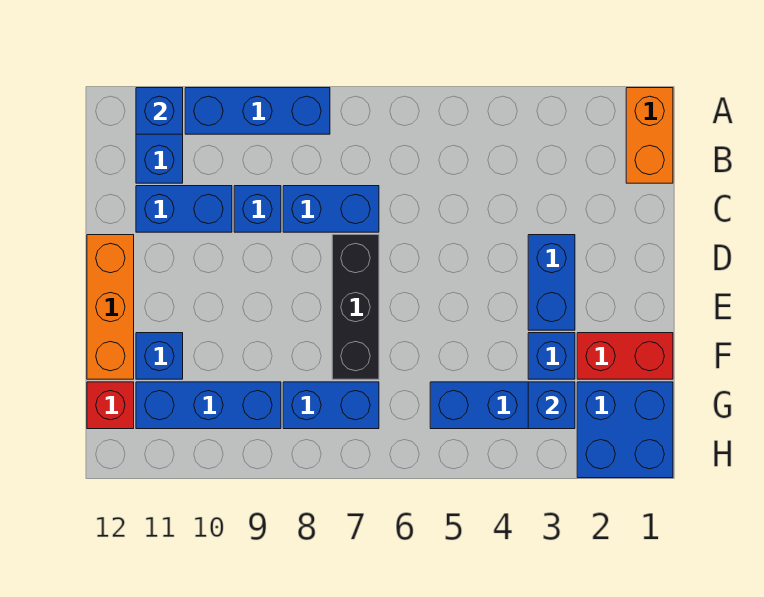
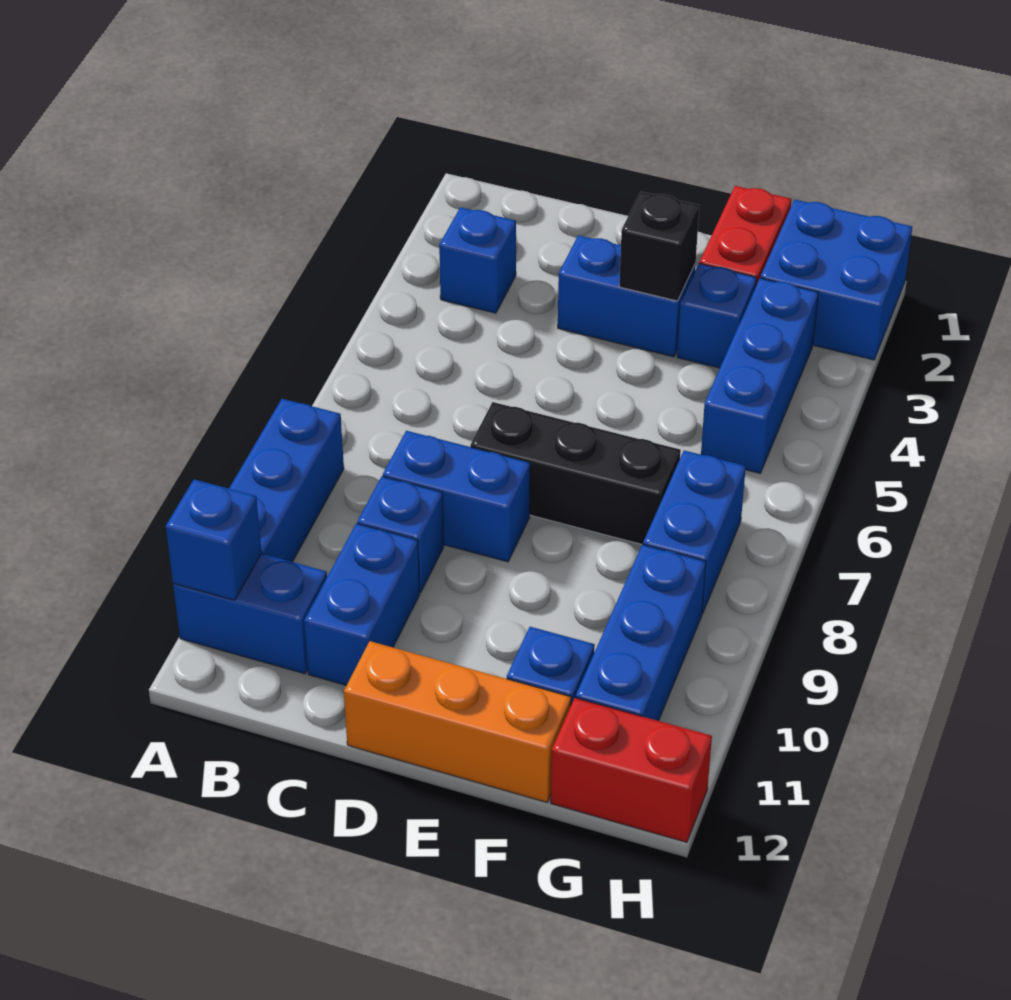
orange brick A1:B1 level 1 -> none
blue brick C7:C8 level 1 -> blue brick C8:D8 level 1
none -> black brick E3 level 2
blue brick G3 level 2 -> blue brick B3 level 1
red brick G12 level 1 -> red brick G12:H12 level 1

